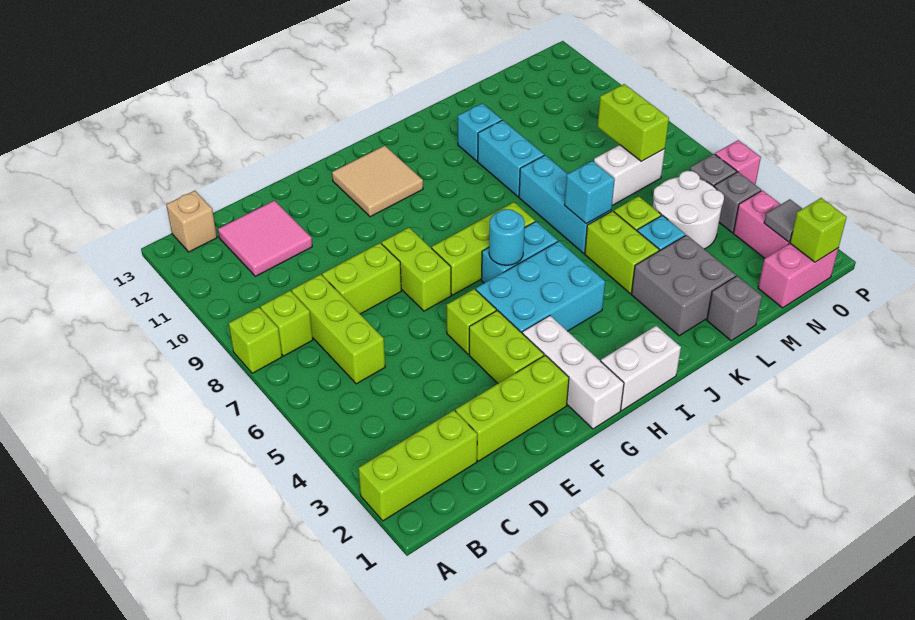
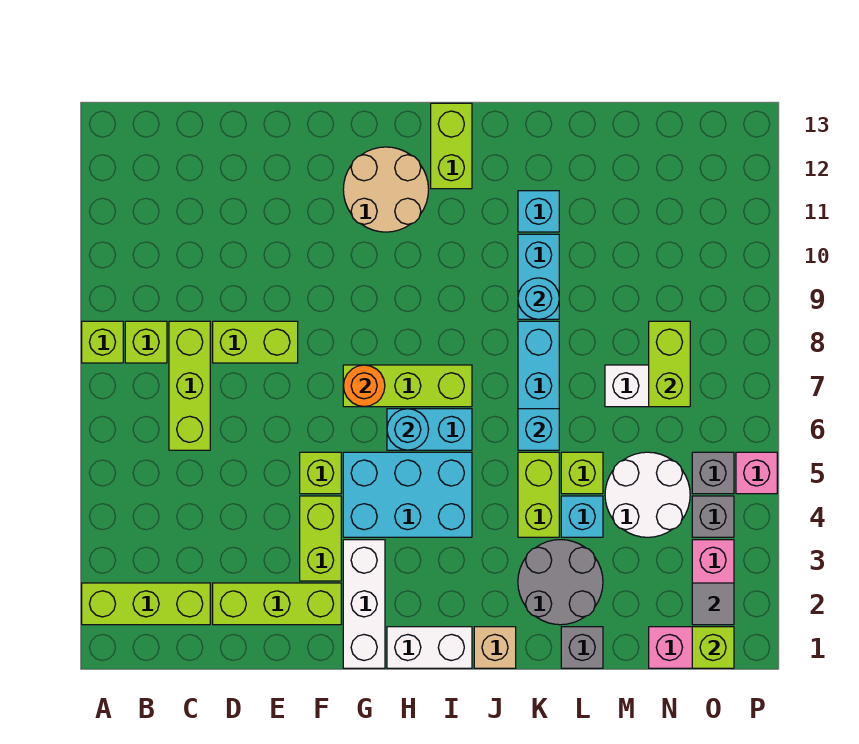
tan brick B13 level 1 -> tan brick J1 level 1
pink tile C11:D12 level 1 -> none
lime brick F7:F8 level 1 -> lime brick I12:I13 level 1
none -> orange round brick G7 level 2
tan tile G11:H12 level 1 -> tan round brick G11:H12 level 1
grey brick K2:L3 level 1 -> grey round brick K2:L3 level 1
none -> cyan round brick K9 level 2

